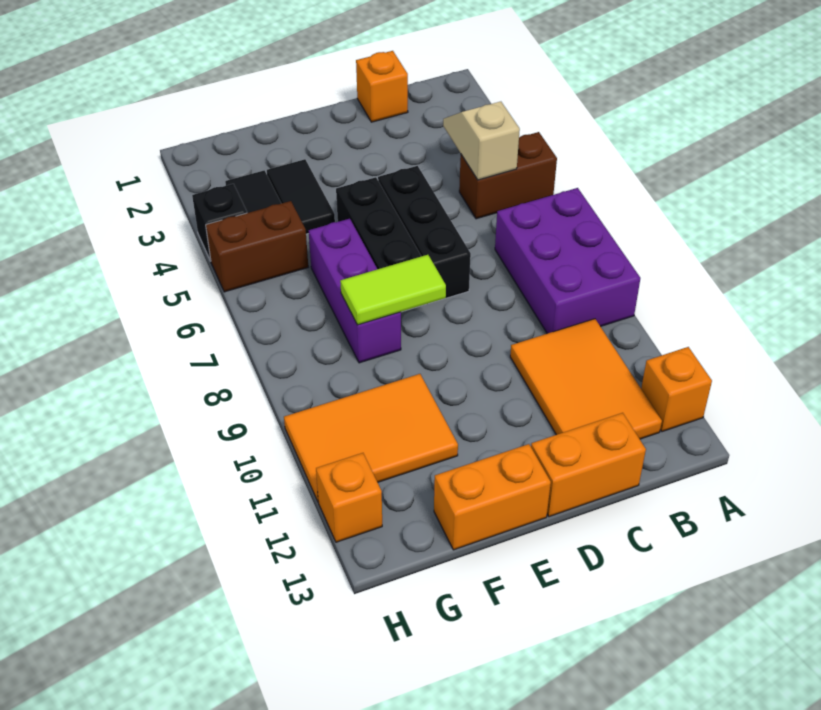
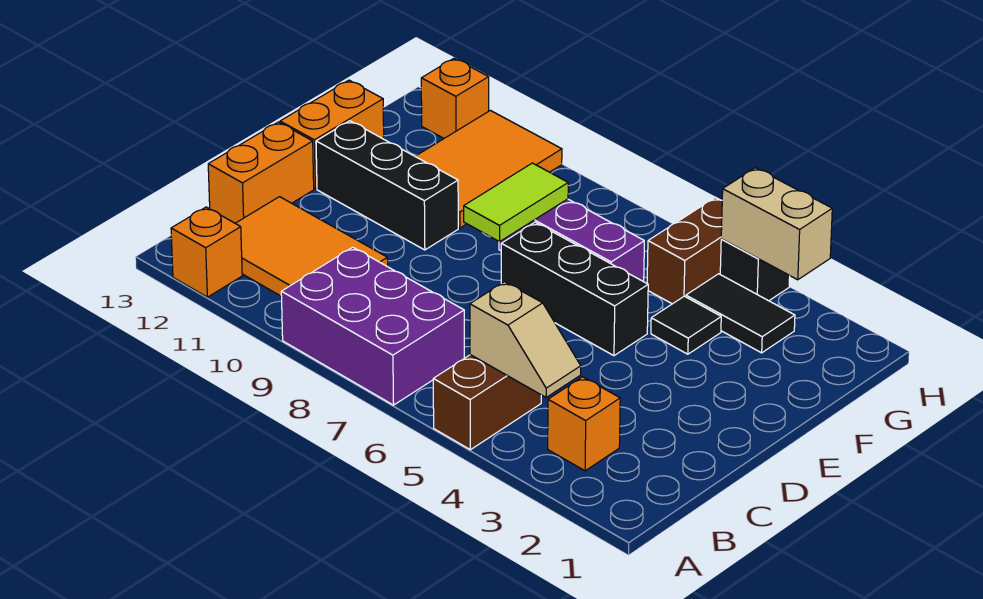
orange brick C1 level 1 -> orange brick B3 level 1
black brick D5:D7 level 1 -> black brick E10:E12 level 1
black tile F3:F4 level 1 -> black tile F4 level 1
none -> tan brick H3:H4 level 2

